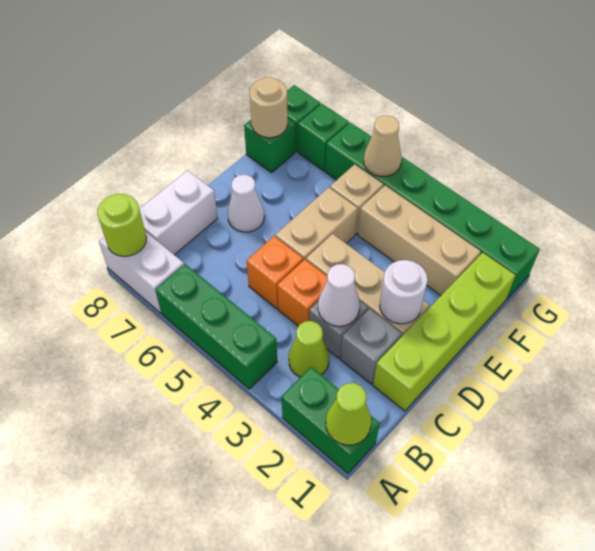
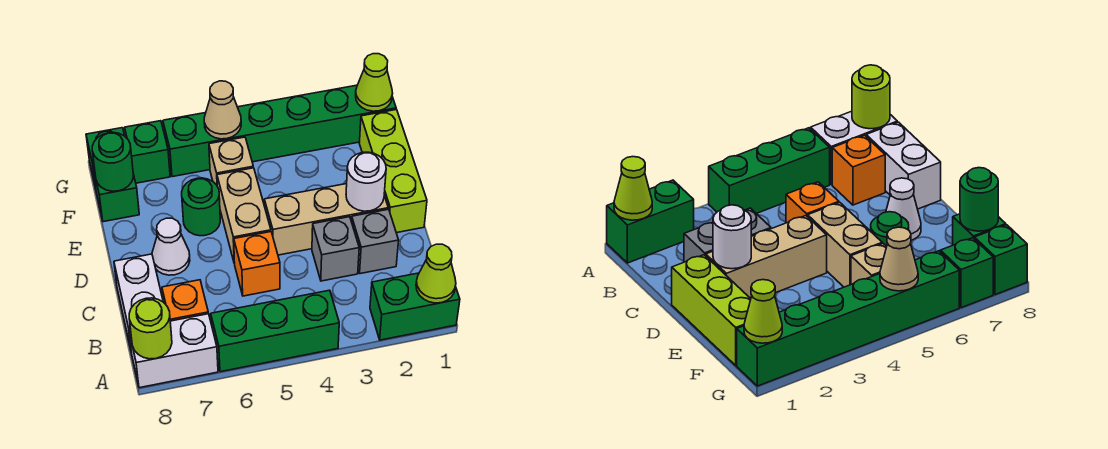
lime cone B3 level 1 -> lime cone G1 level 2
lime brick C1:F1 level 1 -> lime brick D1:F1 level 1
white cone C3 level 2 -> none
orange brick C4 level 1 -> orange brick B7 level 1
none -> green round brick E6 level 1
tan brick F2:F4 level 1 -> none
tan round brick F8 level 2 -> green round brick F8 level 2

